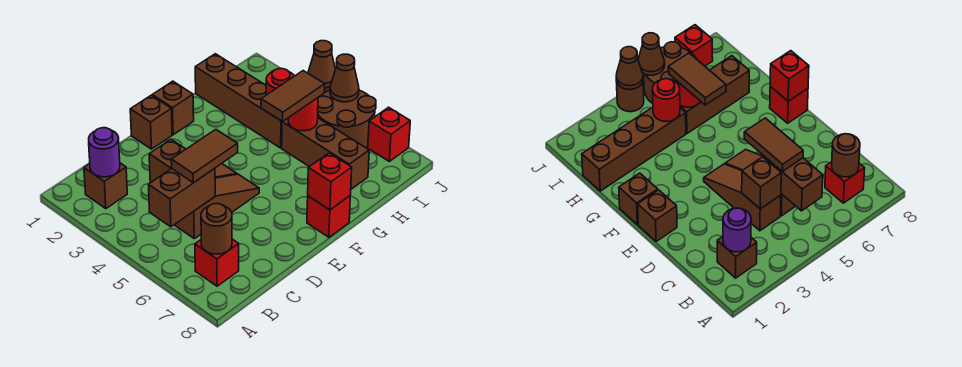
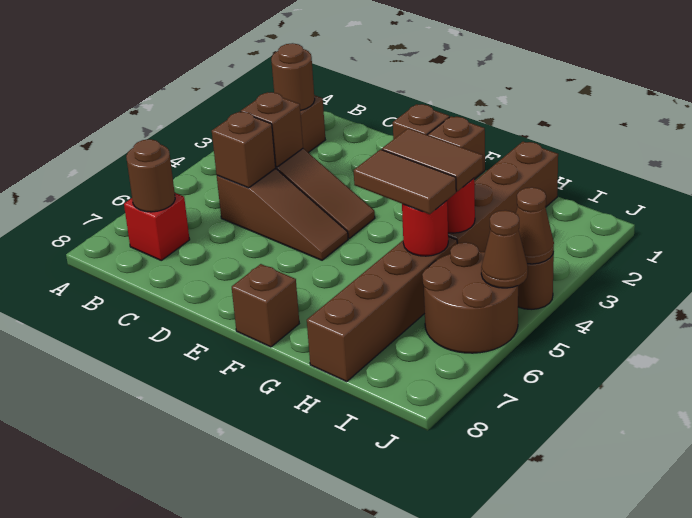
purple round brick B2 level 2 -> brown round brick B2 level 2
brown brick B5:C5 level 2 -> brown brick C5 level 2
brown tile C5:D5 level 3 -> brown tile G4:H4 level 3
red brick F8 level 1 -> brown brick F8 level 1
red brick F8 level 2 -> none
brown brick H5:H7 level 1 -> brown brick H5:H8 level 1
red brick J7 level 1 -> none

